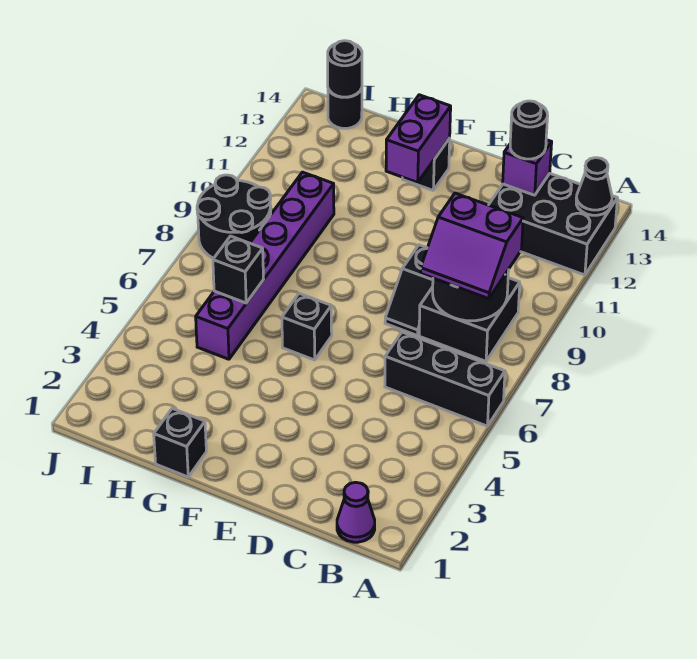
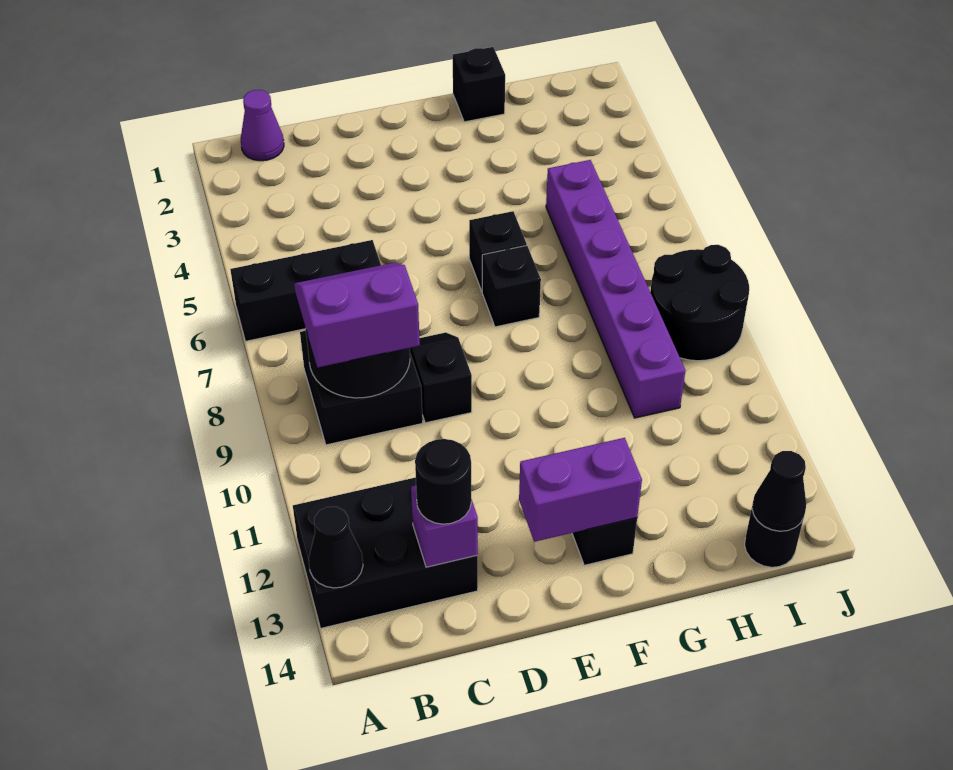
purple brick F12:F13 level 2 -> purple brick E13:F13 level 2
black brick H6 level 2 -> black brick F7 level 1
black round brick I14 level 2 -> black cone I14 level 2

